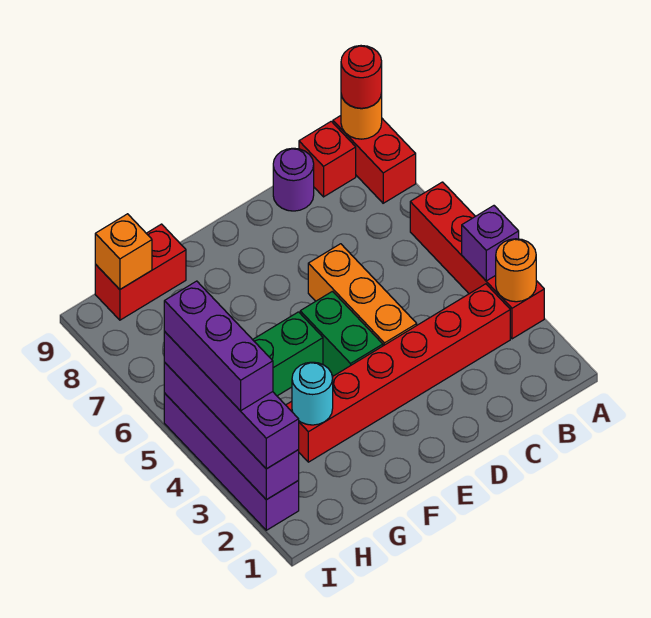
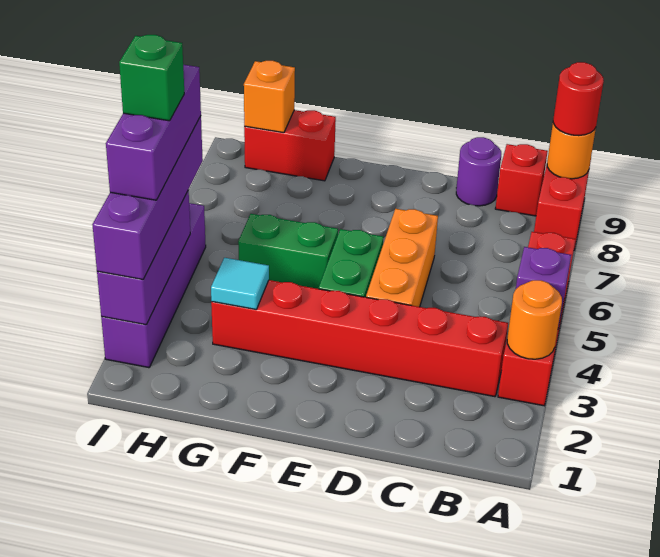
cyan round brick G3 level 2 -> cyan tile G3 level 2
purple brick I2:I5 level 2 -> purple brick I2:I4 level 2
none -> green brick I4 level 5

